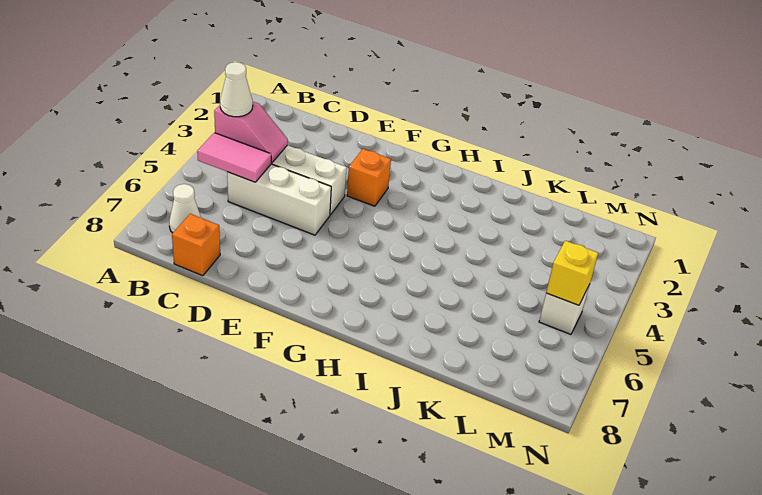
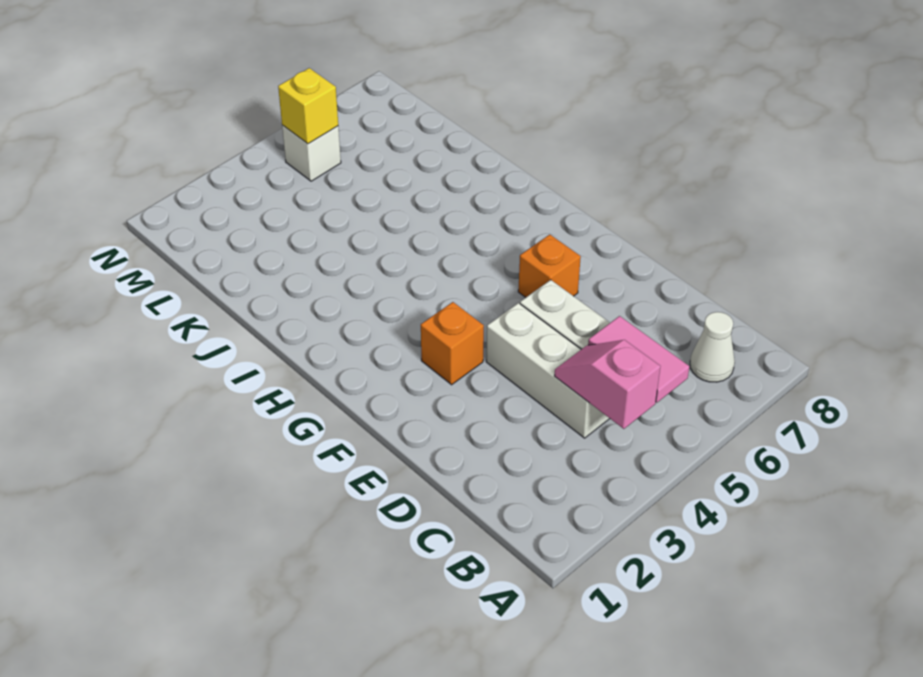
white cone B4 level 3 -> none
orange brick C8 level 1 -> orange brick F6 level 1

